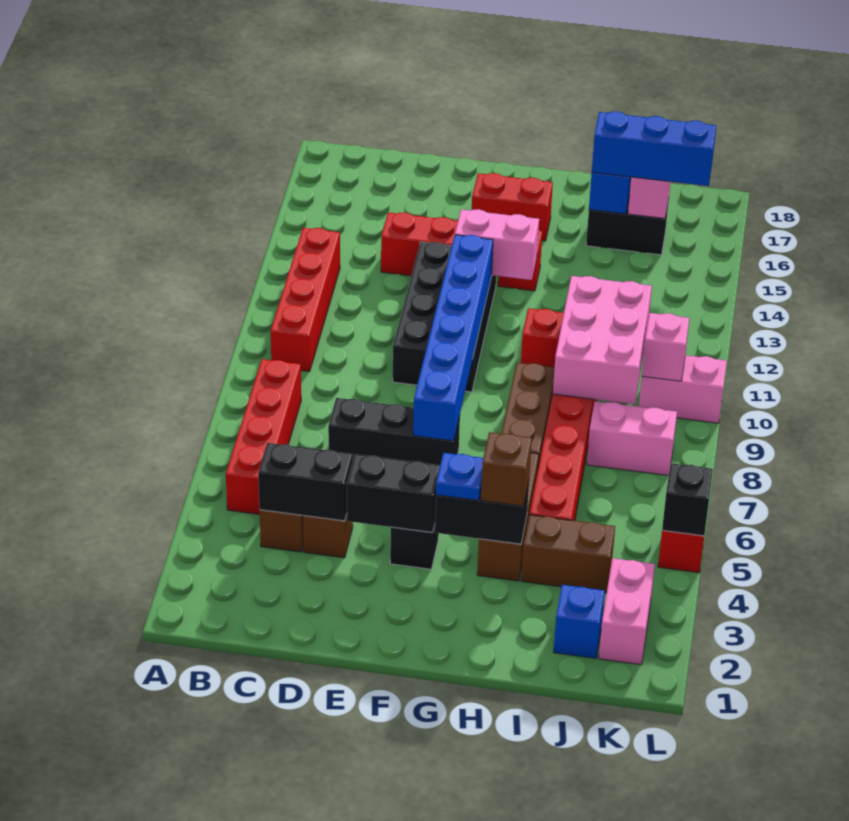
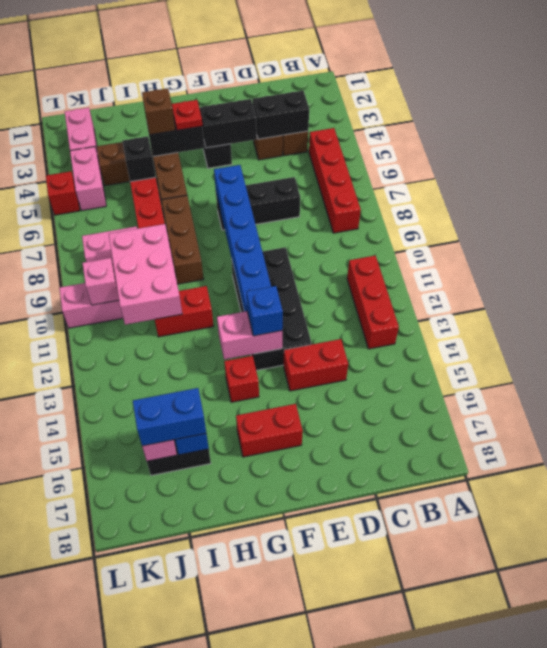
red brick B10:B13 level 1 -> red brick B11:B13 level 1
blue plate G4 level 3 -> red plate G4 level 3
blue brick I16:K16 level 3 -> blue brick I16:J16 level 3
blue brick J2 level 1 -> blue brick F13 level 3
none -> pink brick K4:K5 level 1
black brick L5 level 2 -> black brick I5 level 2

